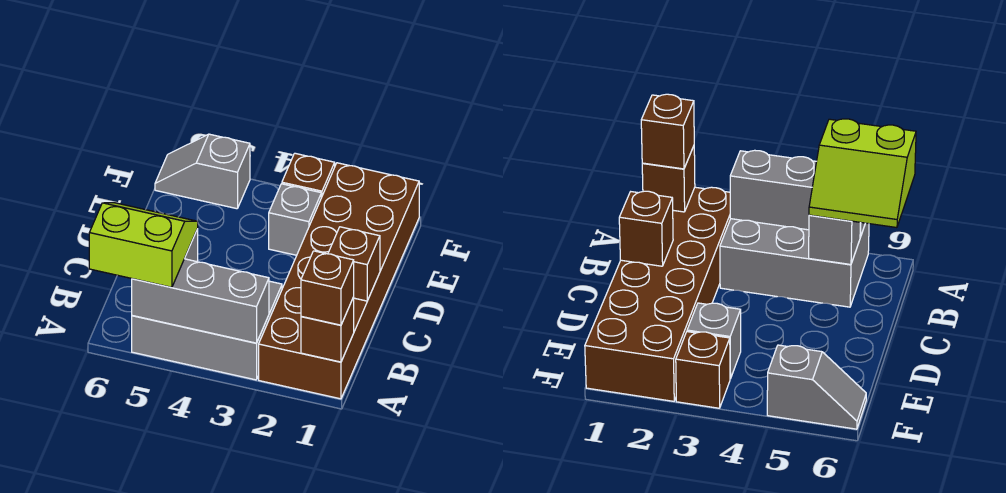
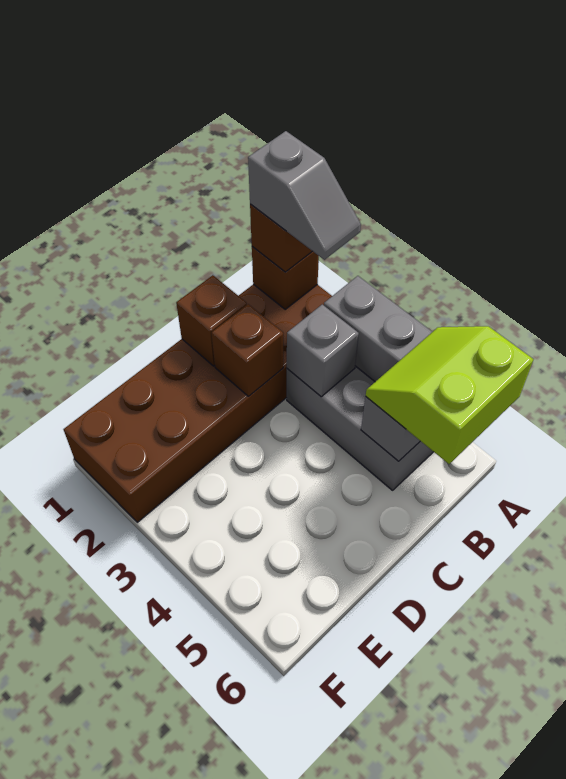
lime slope A5:B6 level 3 top A -> lime slope A5:B6 level 3 top 6
grey brick E3 level 1 -> grey brick B3 level 2
brown brick F3 level 1 -> brown brick C2 level 2
grey slope F5:F6 level 1 top 5 -> grey slope A1:A2 level 4 top 1

